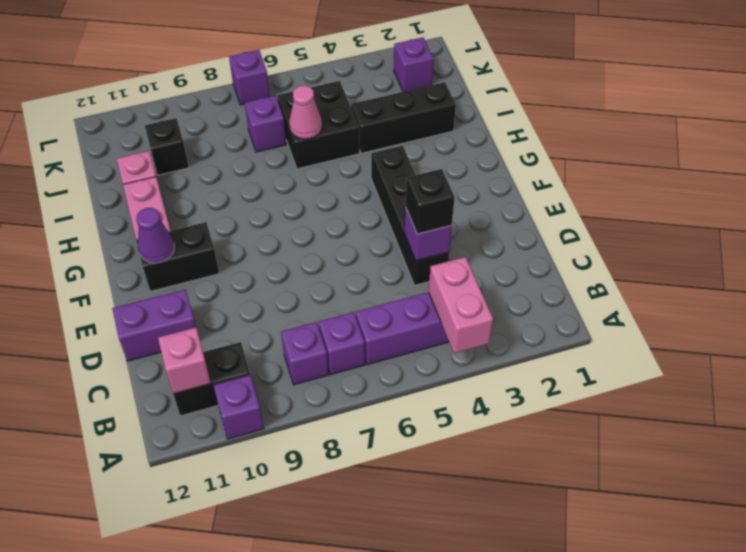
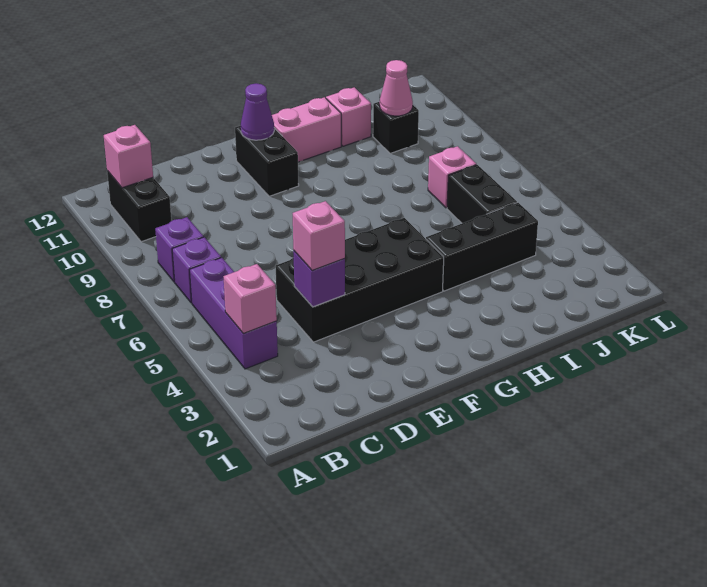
pink brick A4:B4 level 2 -> pink brick B4 level 2
purple brick A10 level 1 -> none
black brick D4:G4 level 1 -> black brick D4:G5 level 1
black brick D4 level 3 -> pink brick D4 level 3
purple brick D11:D12 level 1 -> none
black brick I2:I4 level 1 -> black brick H4:J4 level 1
black brick I5:J6 level 1 -> black brick J5:J6 level 1
pink cone I6 level 2 -> pink cone J10 level 2
purple brick J7 level 1 -> pink brick J7 level 1
purple brick K2 level 1 -> none
purple brick L7 level 1 -> none

